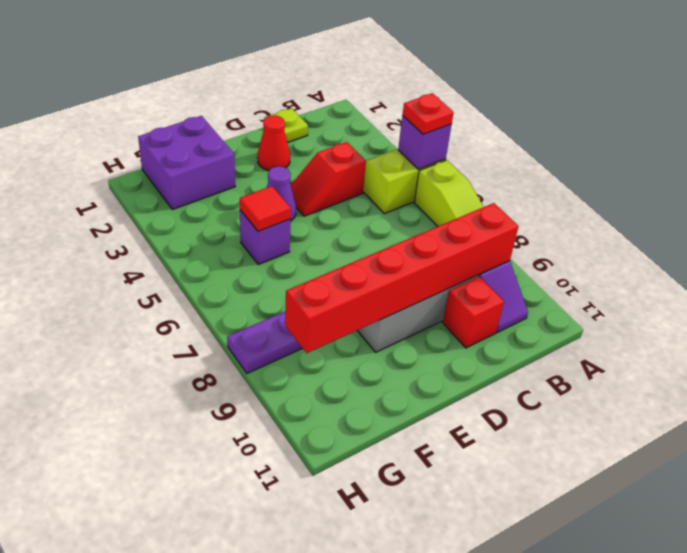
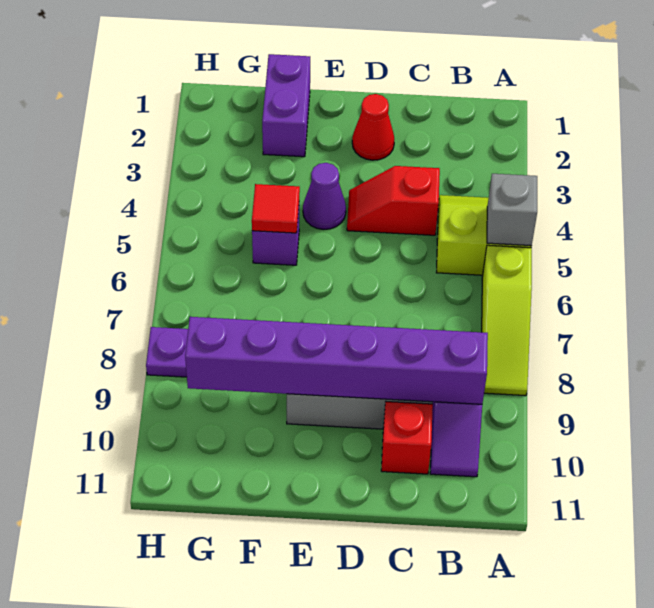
purple brick A5 level 2 -> grey brick A5 level 2
red plate A5 level 3 -> none
red brick B9:G9 level 2 -> purple brick B9:G9 level 2
lime plate C1 level 1 -> none
purple brick F1:G2 level 1 -> purple brick F1:F2 level 1

